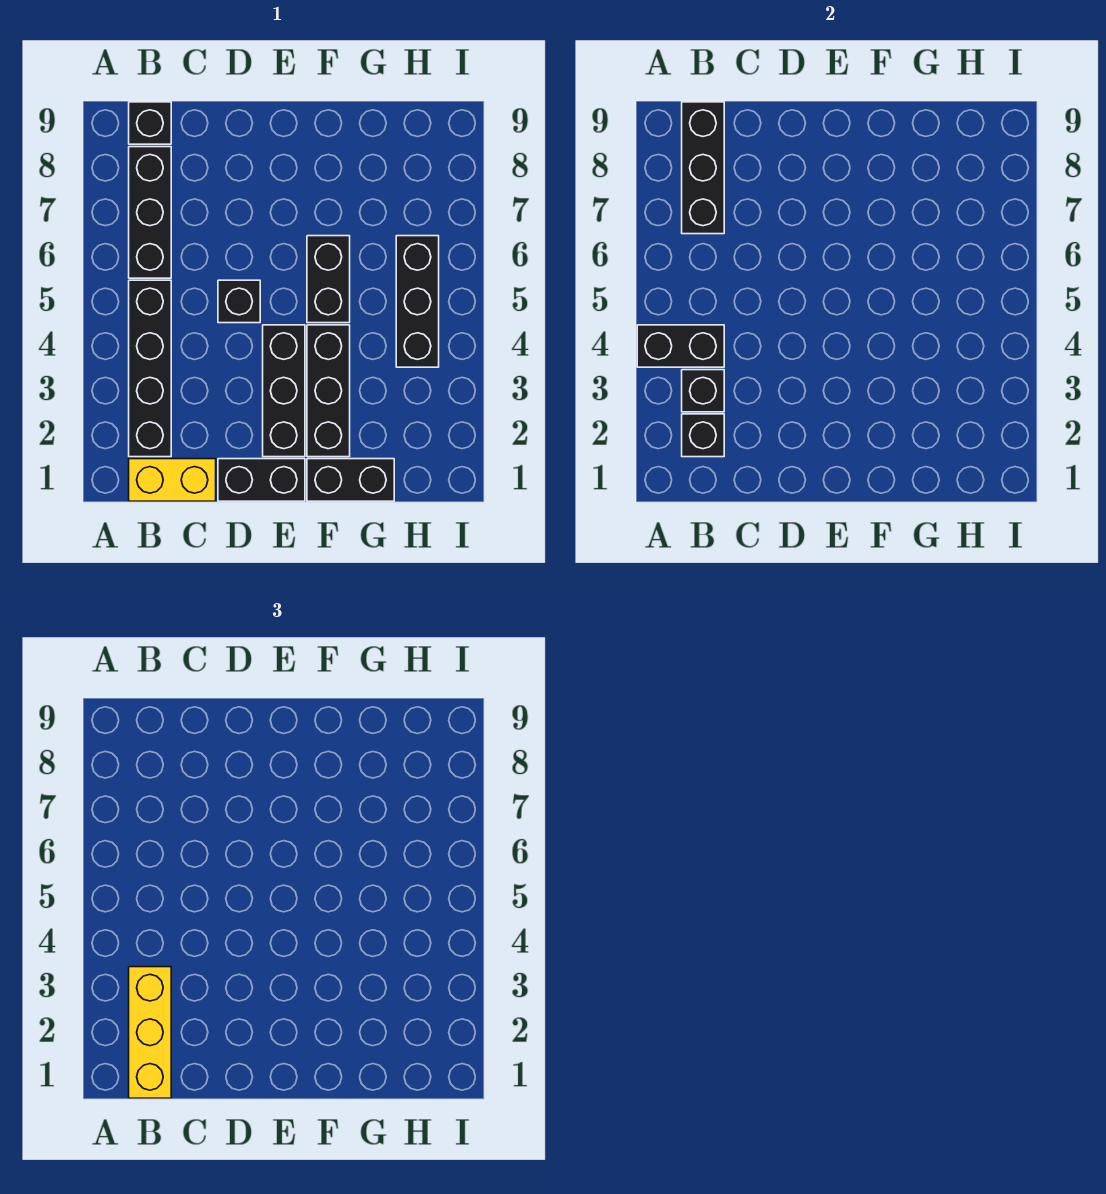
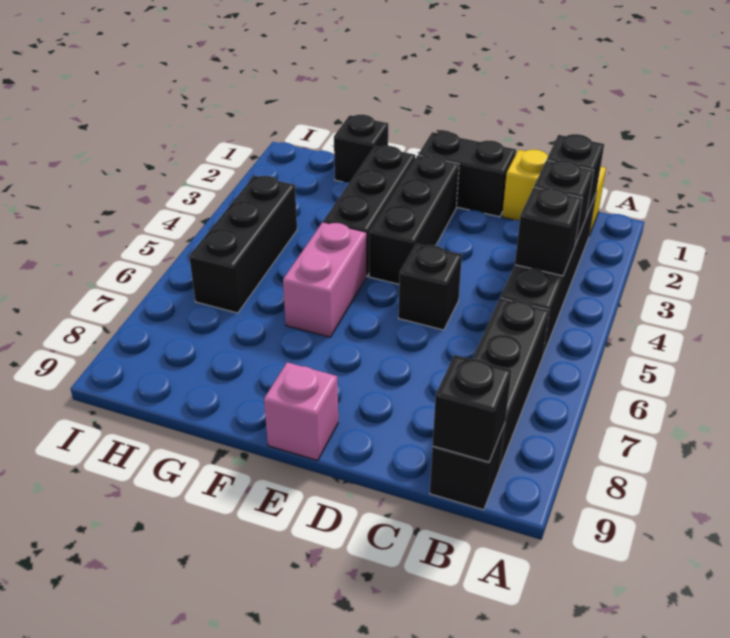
black brick A4:B4 level 2 -> black brick B4 level 2
yellow brick B1:B3 level 3 -> none
black brick B7:B9 level 2 -> black brick B9 level 2
none -> pink brick E9 level 1
black brick F1:G1 level 1 -> black brick G1 level 1
black brick F5:F6 level 1 -> pink brick F5:F6 level 1

